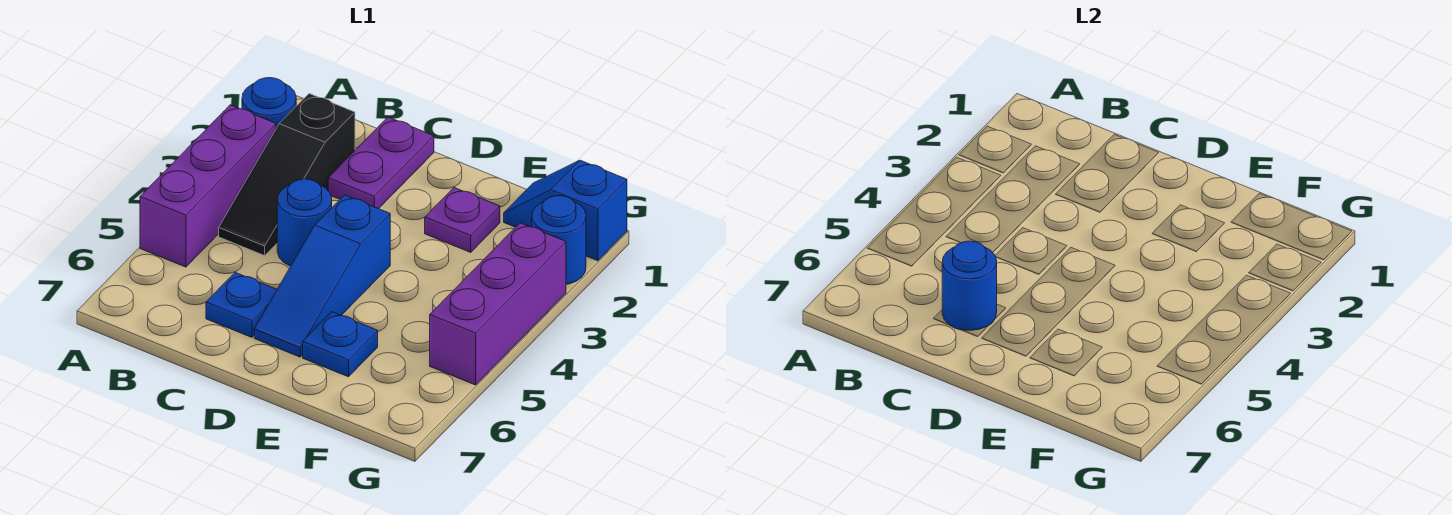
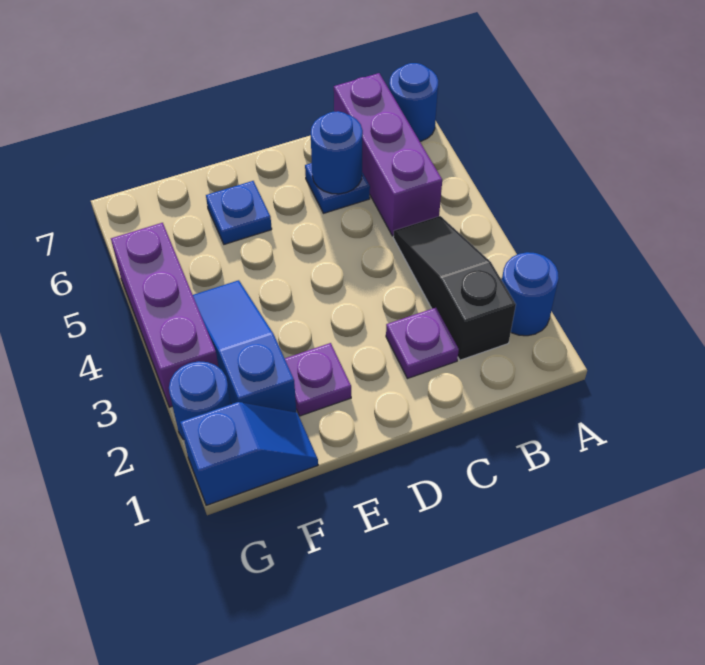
purple brick A3:A5 level 1 -> purple brick B5:B7 level 1
purple plate C1:C2 level 1 -> purple plate C2 level 1
blue round brick C4 level 1 -> blue round brick A7 level 1
blue slope D4:D6 level 1 top 4 -> blue slope F2:F4 level 1 top 2

